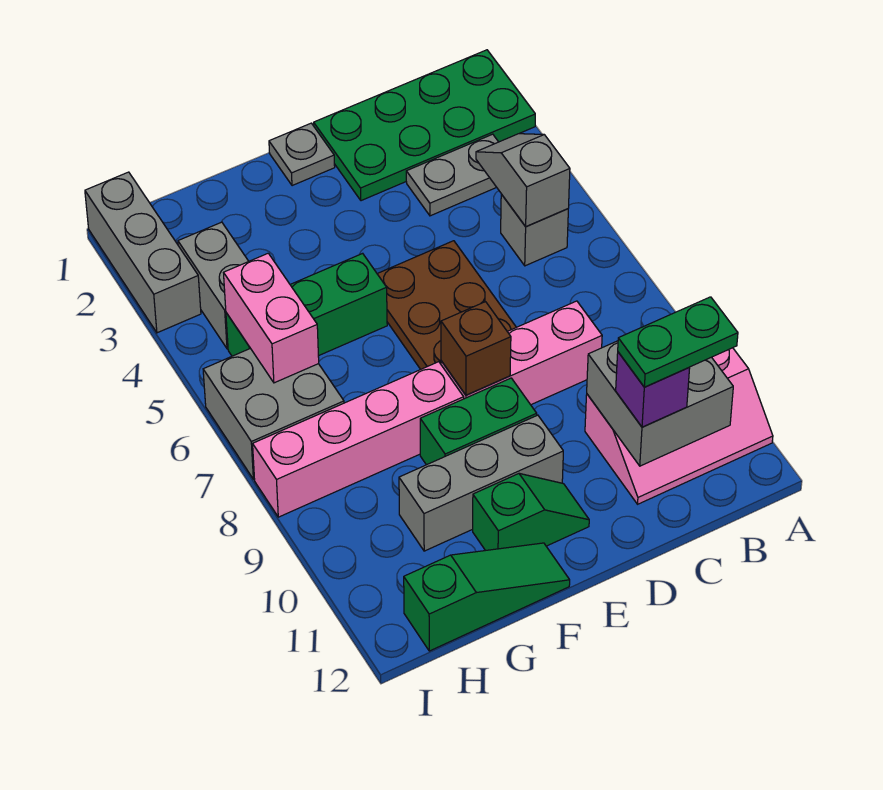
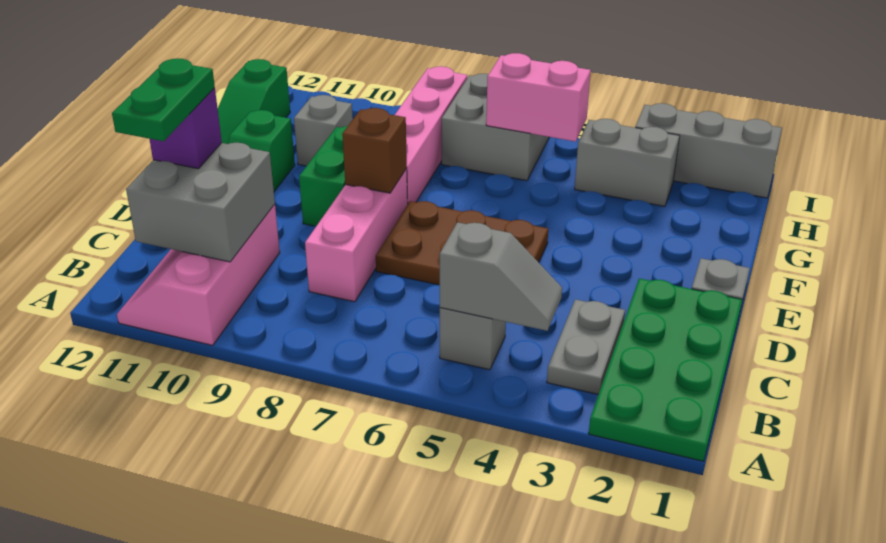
grey brick E10:G10 level 1 -> grey brick G10 level 1
green brick F5:H5 level 1 -> none

